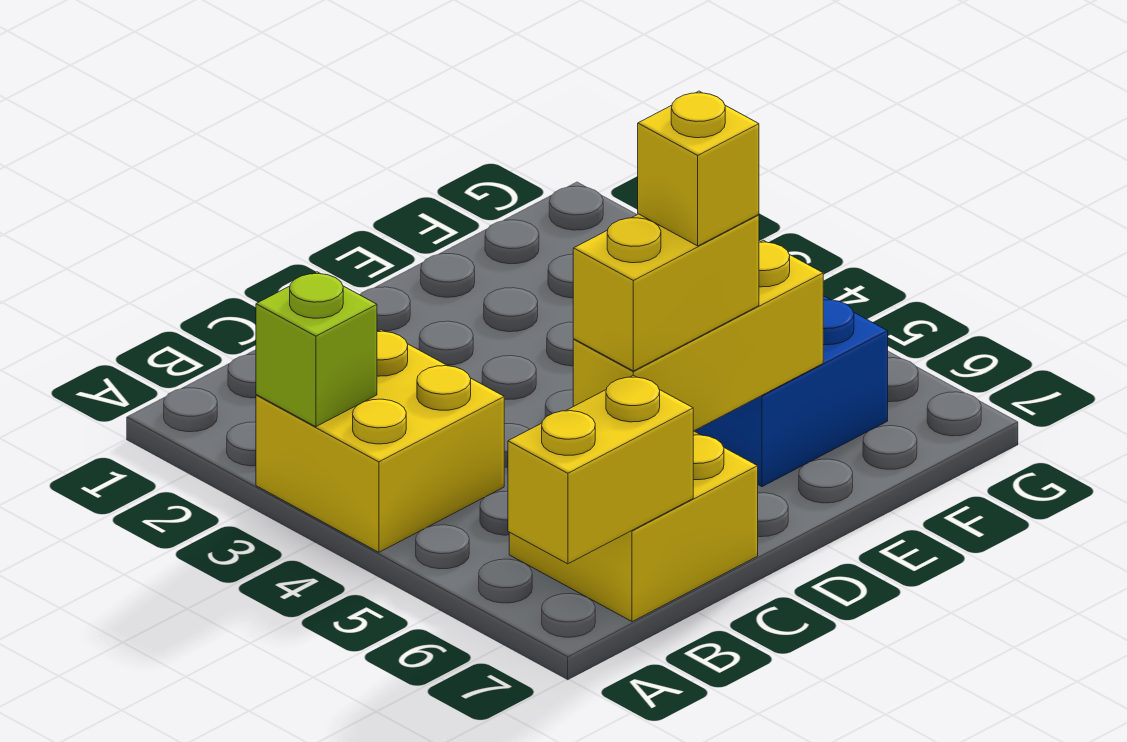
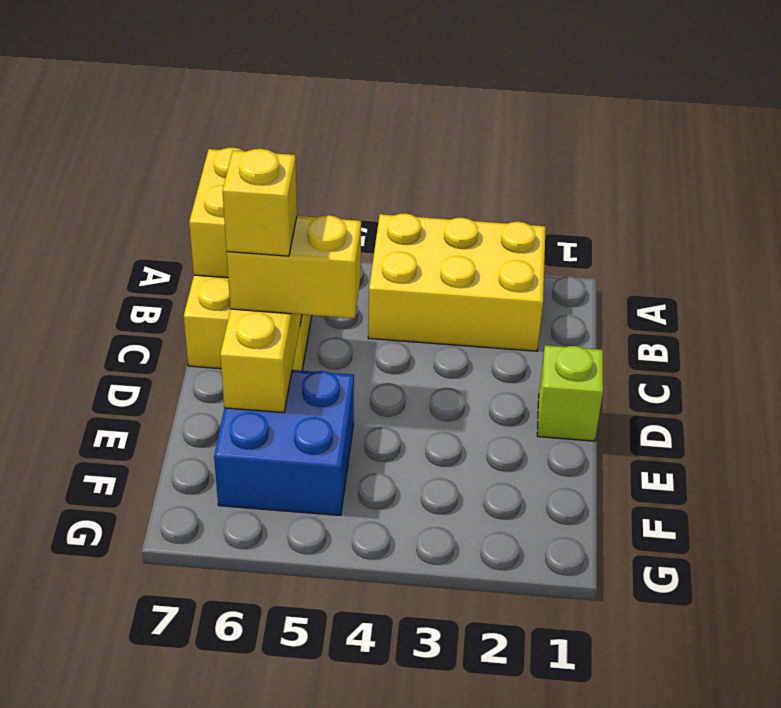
yellow brick A3:B4 level 1 -> yellow brick A2:B4 level 1
lime brick A3 level 2 -> lime brick D1 level 1
yellow brick C6:D6 level 3 -> yellow brick D5:D6 level 3

